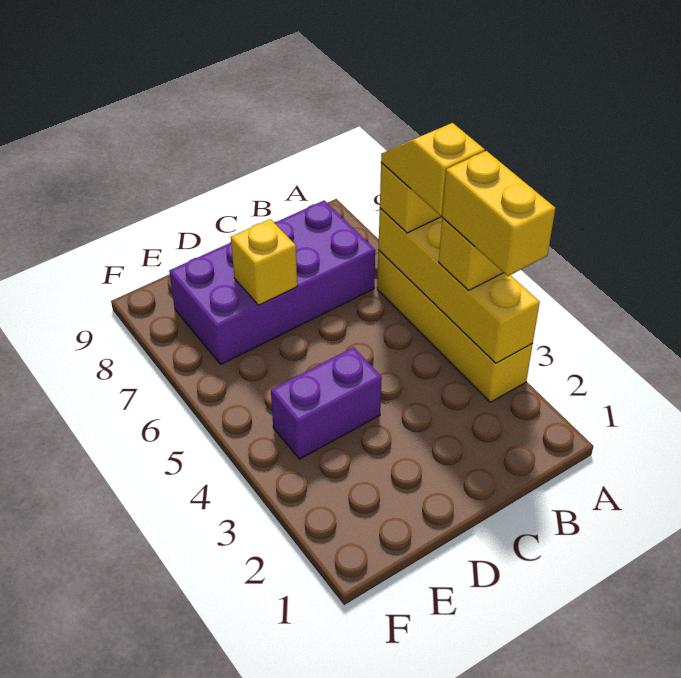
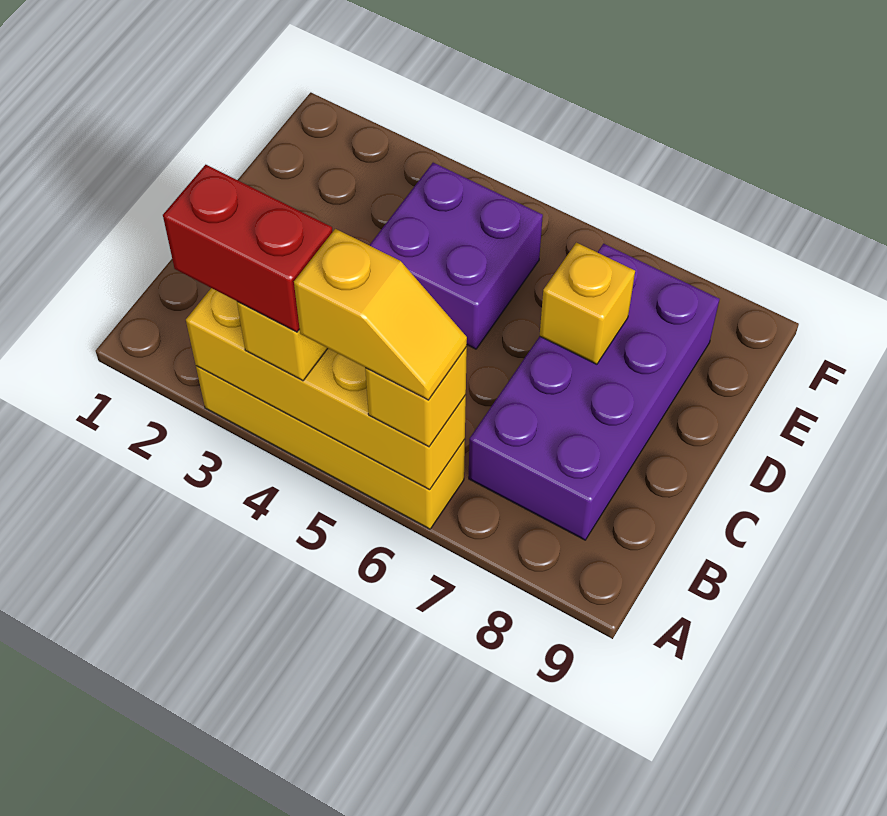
yellow brick A3:A4 level 4 -> red brick A3:A4 level 4
purple brick D4:E4 level 1 -> purple brick D4:E5 level 1

